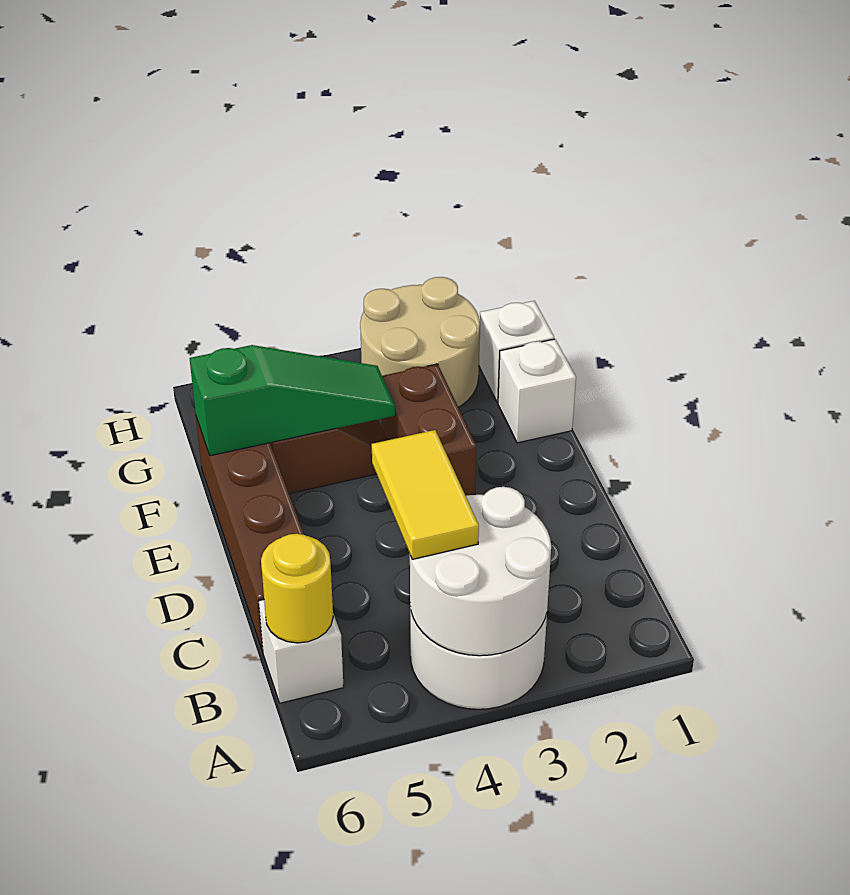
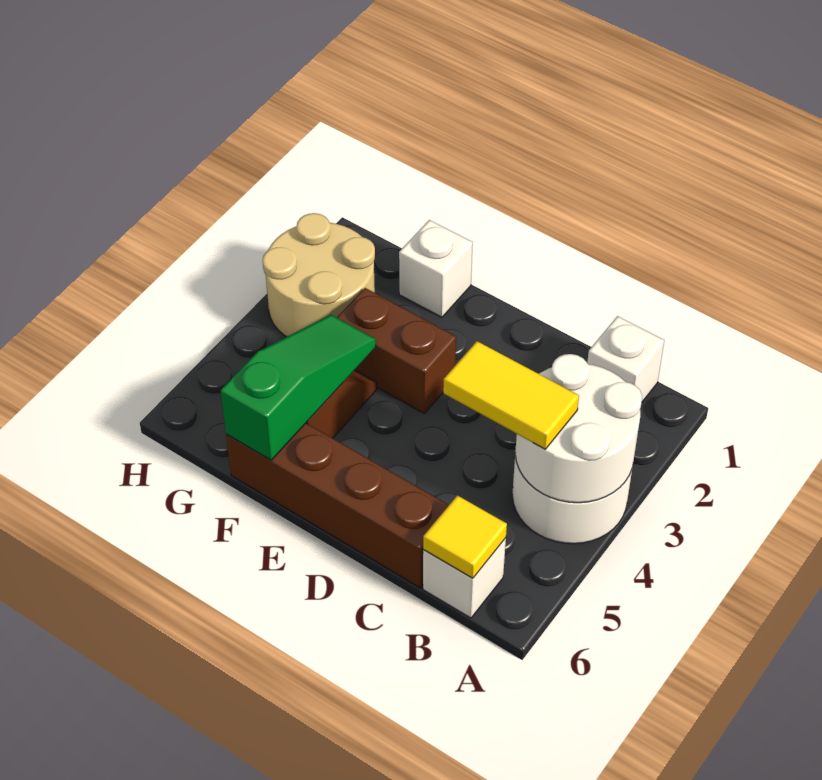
yellow round brick B6 level 2 -> yellow tile B6 level 2
white brick G1 level 1 -> white brick B1 level 1

